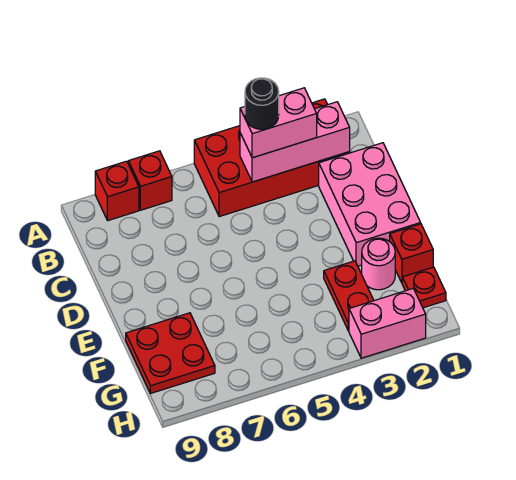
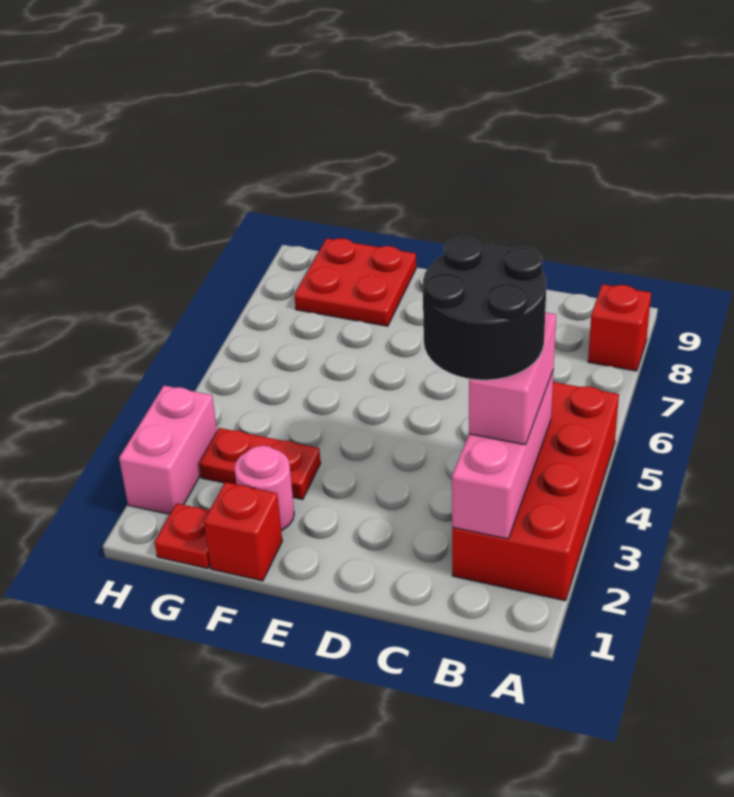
red brick A7 level 1 -> none
black round brick B4 level 4 -> black round brick B3:C4 level 4
pink brick C1:E2 level 1 -> none

